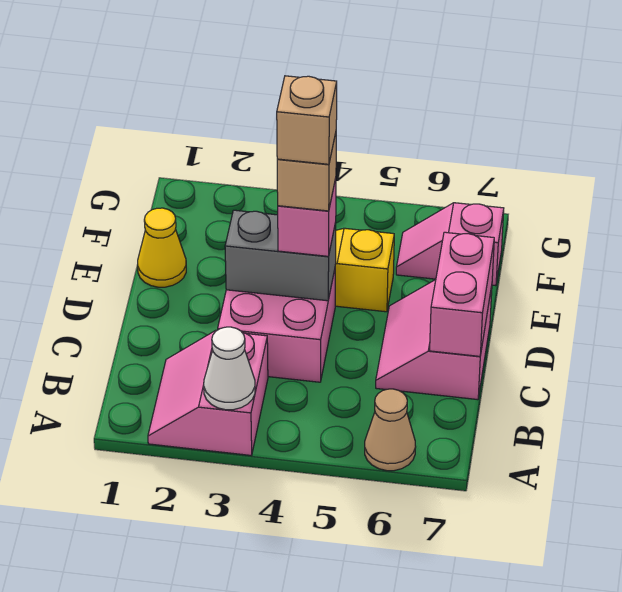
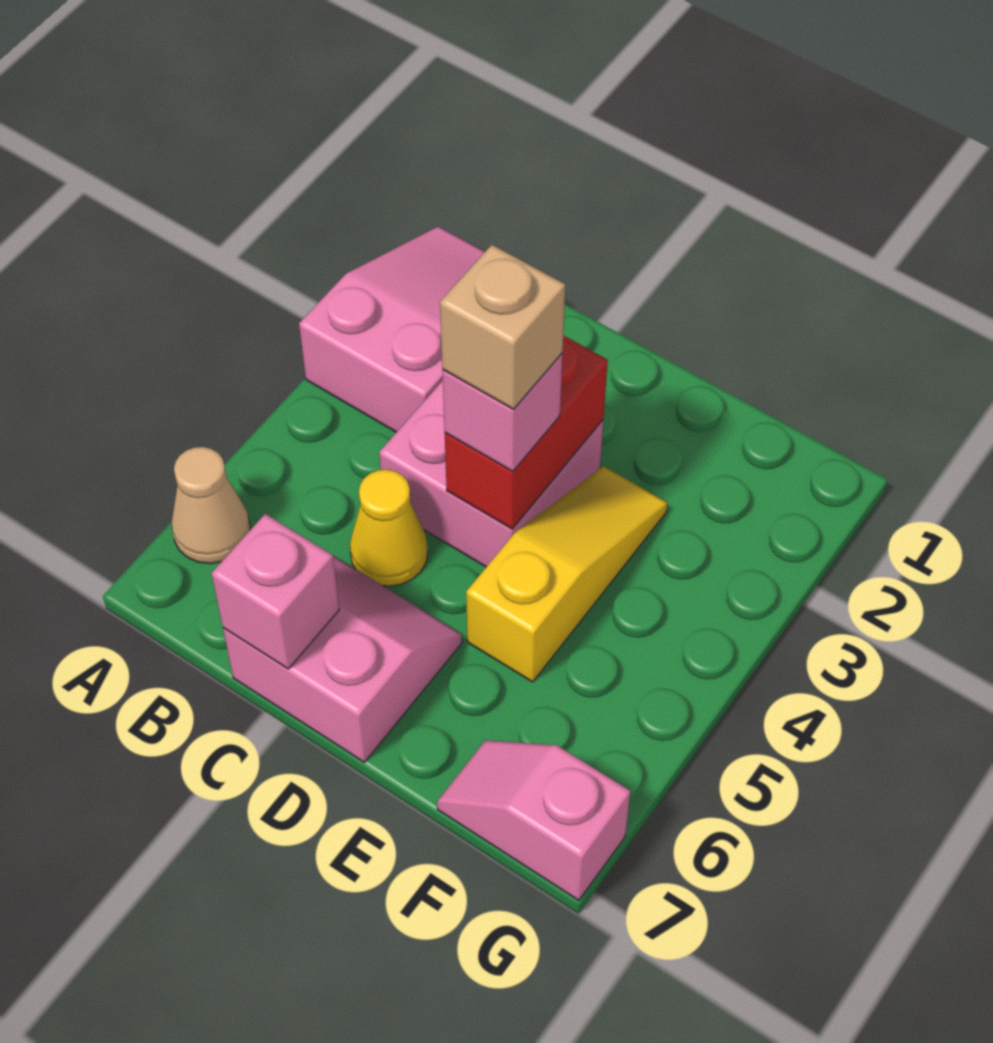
pink slope A2:B3 level 1 top 3 -> pink slope A1:B3 level 1 top 3
white cone A3 level 2 -> none
pink brick C7:D7 level 2 -> pink brick C7 level 2
grey brick D3:D4 level 2 -> red brick D3:D4 level 2
tan brick D4 level 5 -> none
yellow cone E1 level 1 -> yellow cone C5 level 1
pink slope F6:F7 level 1 top 7 -> pink slope F7:G7 level 1 top G

